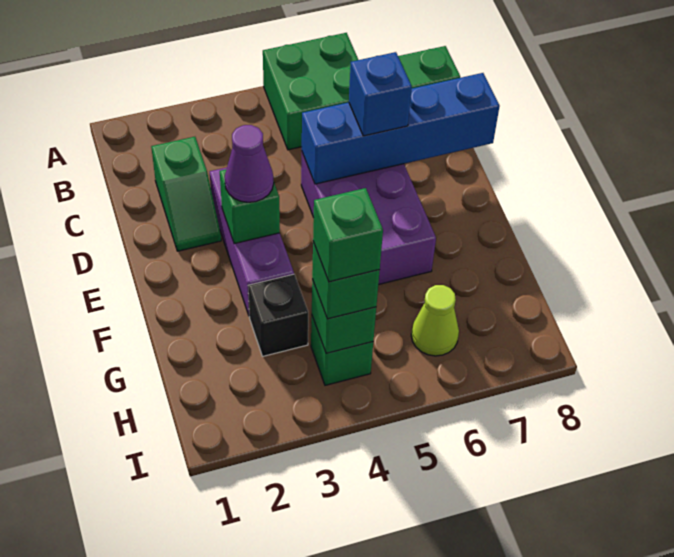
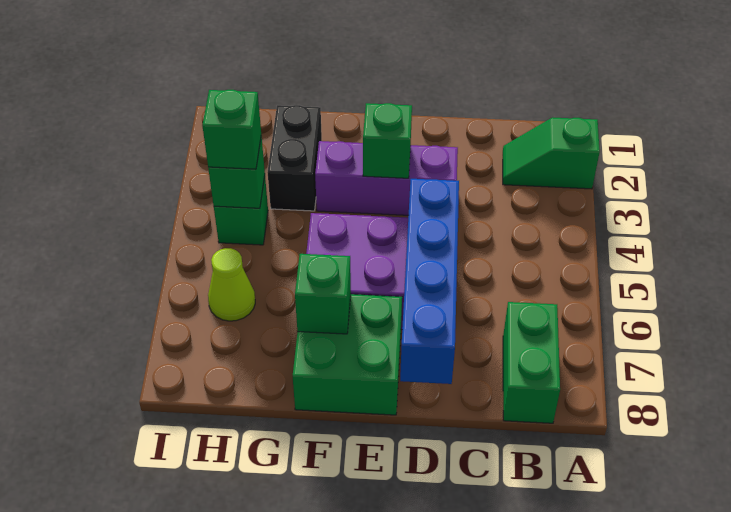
green brick A5:B6 level 1 -> green brick E7:F8 level 1
green slope C2:D2 level 1 top C -> green slope A2:B2 level 1 top A
blue brick D6 level 3 -> none
purple cone E3 level 3 -> none
black brick G3 level 1 -> black brick G2:G3 level 1
green brick H4 level 4 -> green brick F7 level 2

